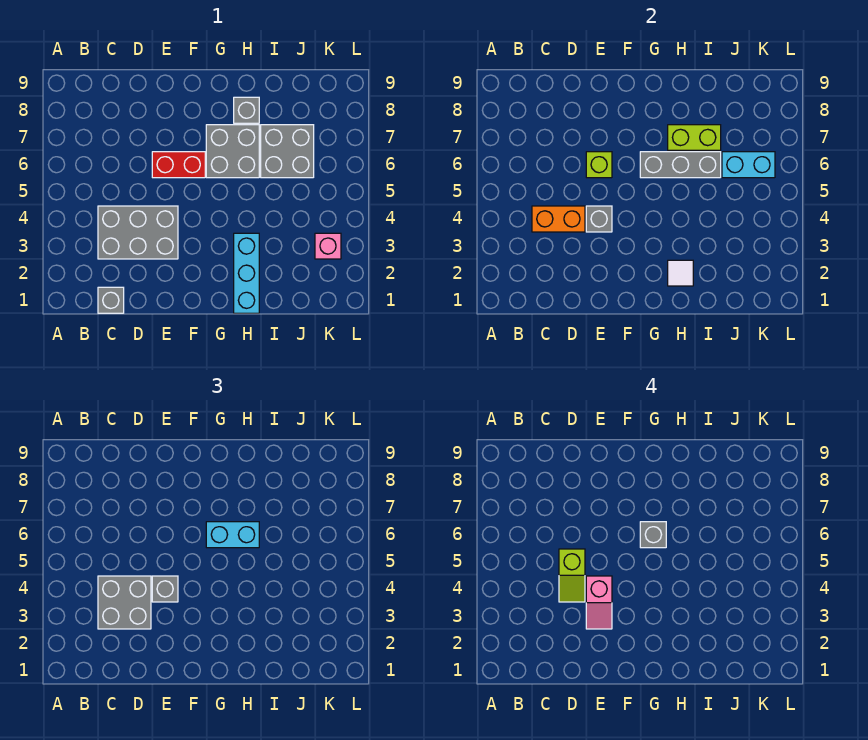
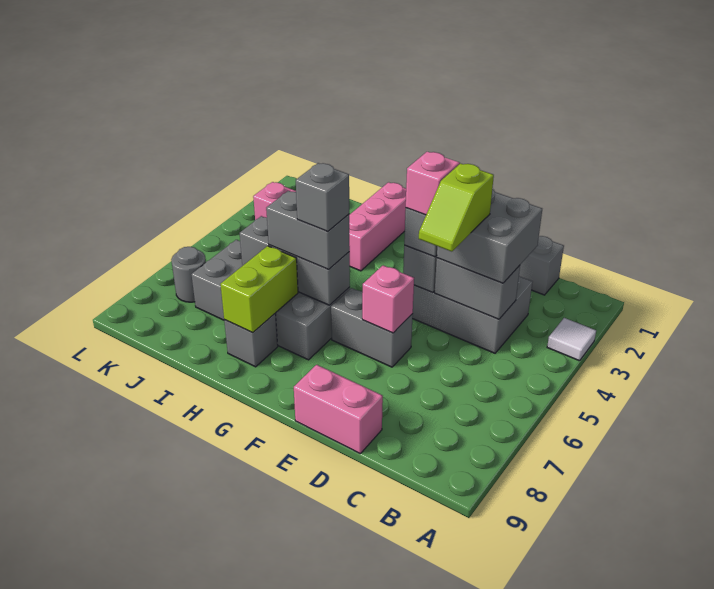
orange brick C4:D4 level 2 -> grey brick C4:D4 level 2
lime slope D4:D5 level 4 top 5 -> lime slope D4:D5 level 4 top 4
none -> pink brick D9:E9 level 1
red brick E6:F6 level 1 -> grey brick E6:F6 level 1
lime brick E6 level 2 -> pink brick E6 level 2
cyan brick G6:H6 level 3 -> grey brick G6:H6 level 3
cyan brick H1:H3 level 1 -> pink brick H1:H3 level 1
white tile H2 level 2 -> white tile A3 level 1
lime brick H7:I7 level 2 -> lime brick H7:H8 level 2
cyan brick J6:K6 level 2 -> none
none -> grey round brick K7 level 1

